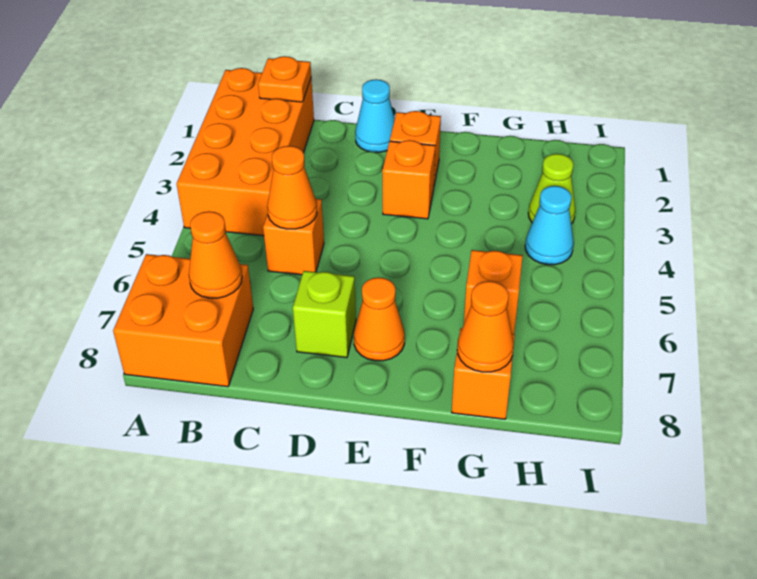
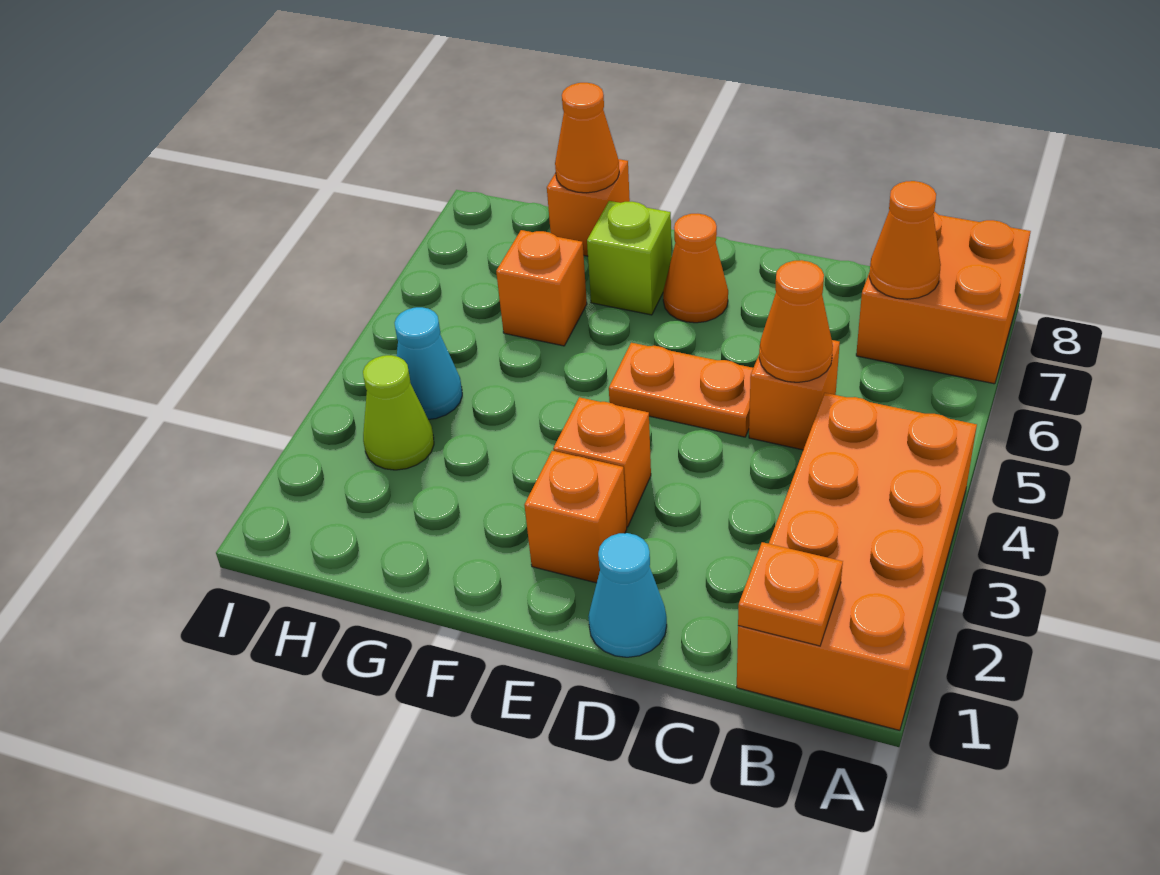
none -> orange plate D5:E5 level 1
lime brick D7 level 1 -> lime brick F7 level 1

